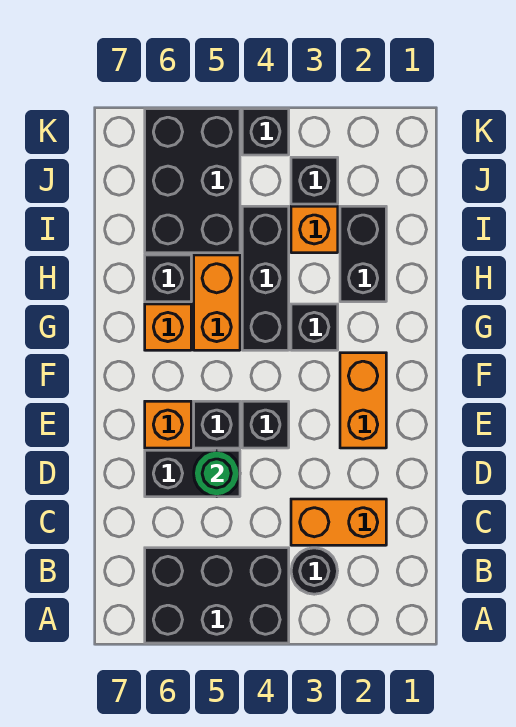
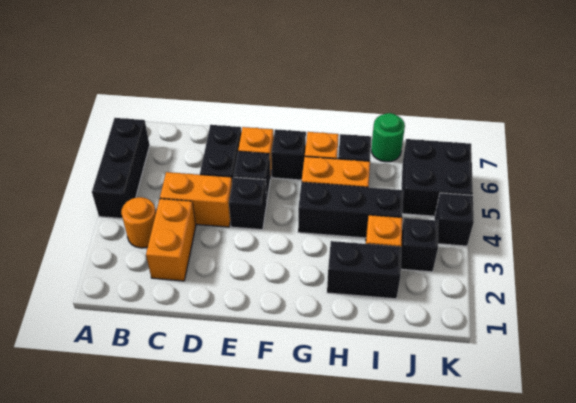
black brick A4:B6 level 1 -> black brick A4:A6 level 1
black round brick B3 level 1 -> orange round brick B3 level 1
green round brick D5 level 2 -> green round brick I7 level 1
orange brick E2:F2 level 1 -> orange brick C4:D4 level 1
black brick G3 level 1 -> black brick F6 level 1
black brick I5:K6 level 1 -> black brick J5:K6 level 1

